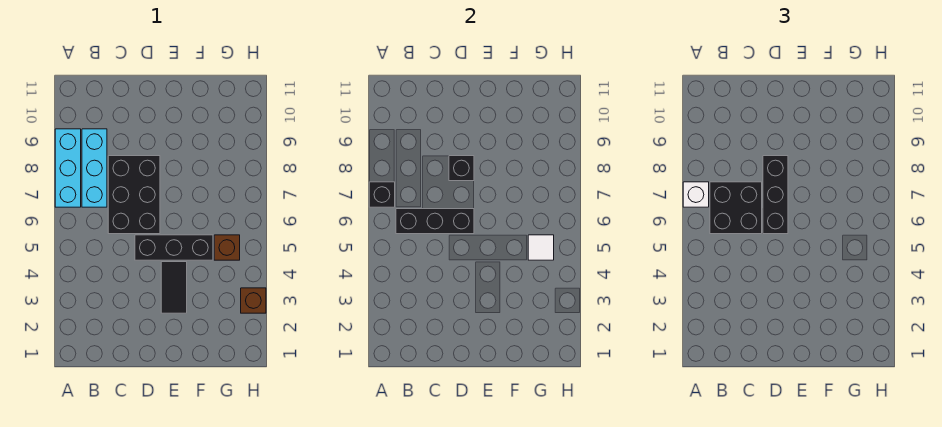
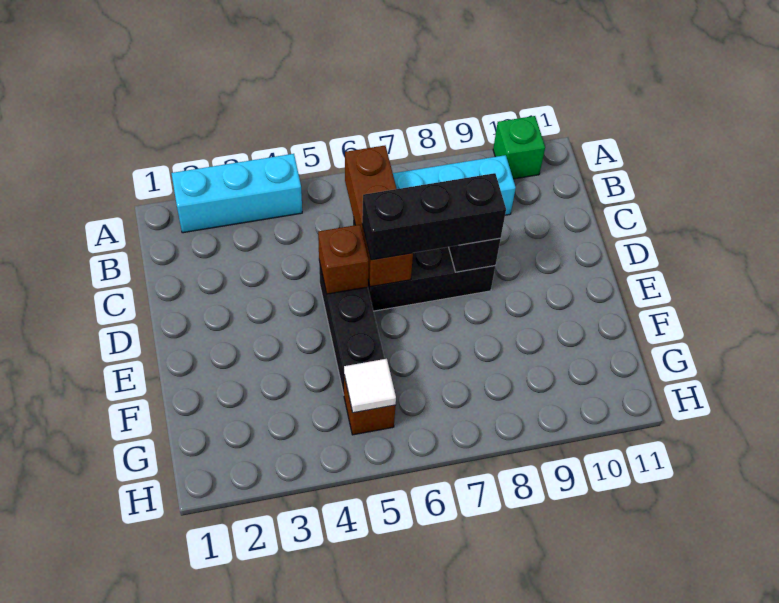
cyan brick A7:A9 level 1 -> cyan brick A2:A4 level 1
black brick A7 level 2 -> none
white brick A7 level 3 -> none
none -> green brick A10 level 1
black brick B6:D6 level 2 -> brown brick B6:D6 level 2
black brick B6:C7 level 3 -> none
black tile E3:E4 level 1 -> none
brown brick H3 level 1 -> brown brick D5 level 2

